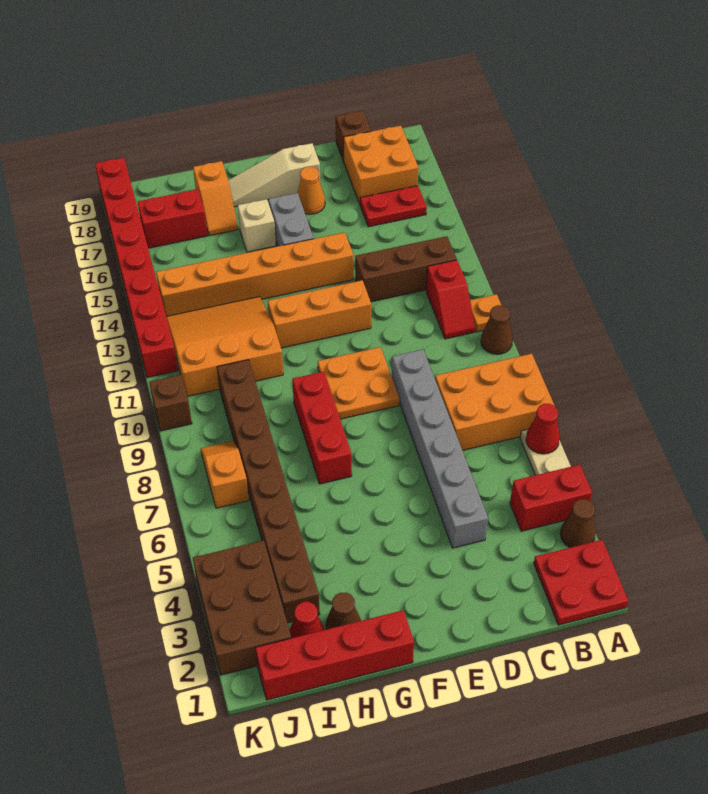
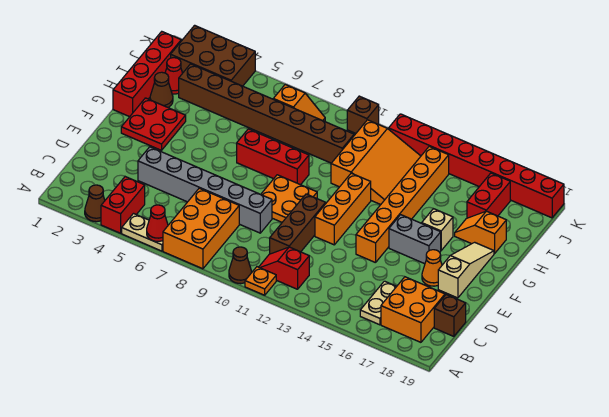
red plate A1:B2 level 1 -> red plate F2:G3 level 1
brown brick B13:D13 level 1 -> brown brick C11:E11 level 1
red plate B16:C16 level 1 -> tan plate B16:C16 level 1

